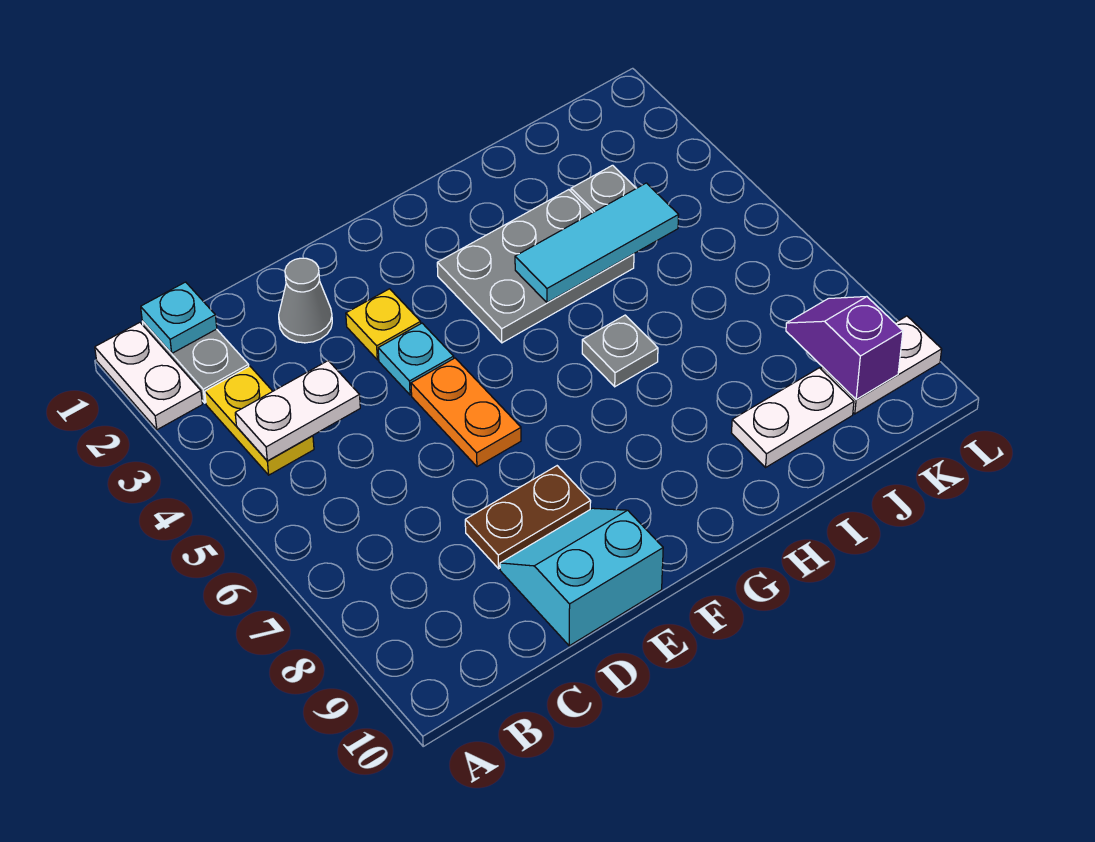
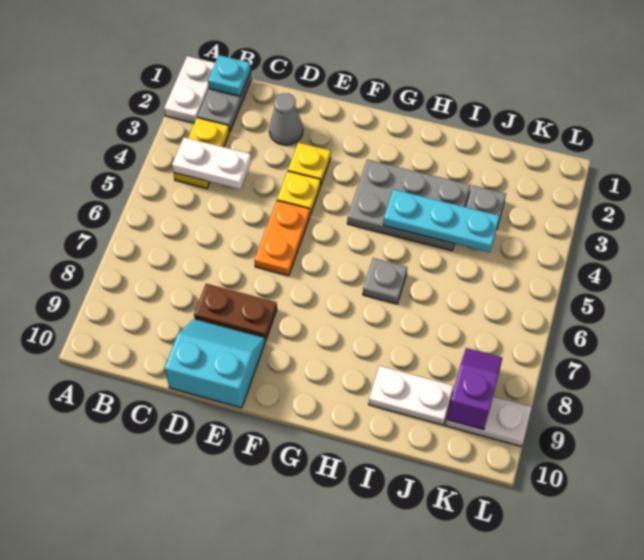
cyan plate E4 level 1 -> yellow plate E4 level 1
cyan tile H4:J4 level 2 -> cyan plate H4:J4 level 2

